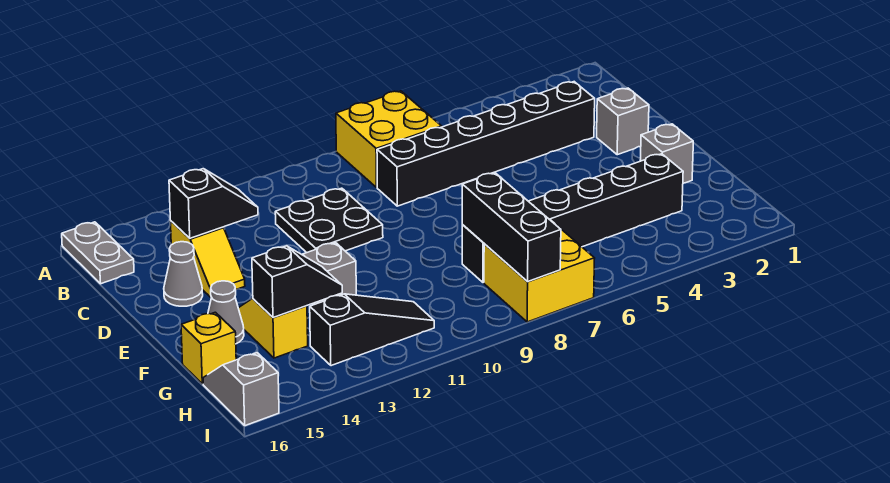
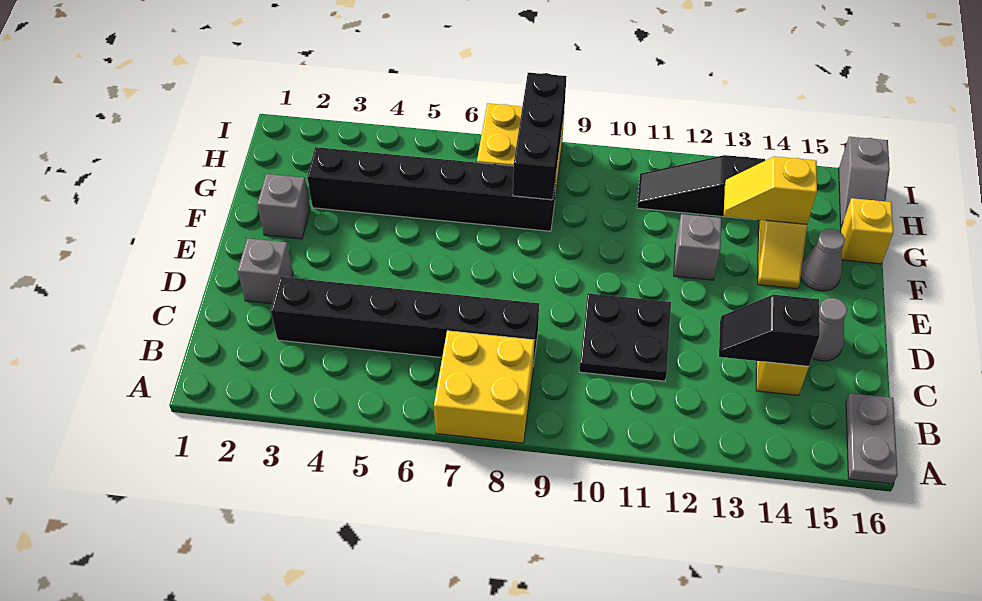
black slope G13:G14 level 2 top 14 -> yellow slope G13:G14 level 2 top 14

